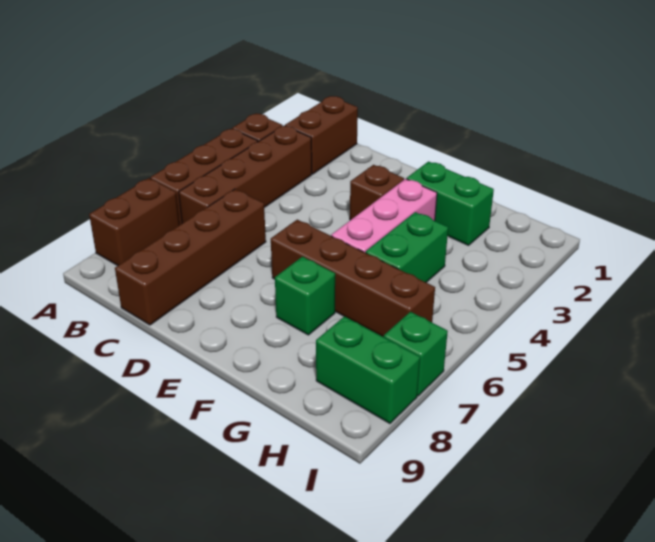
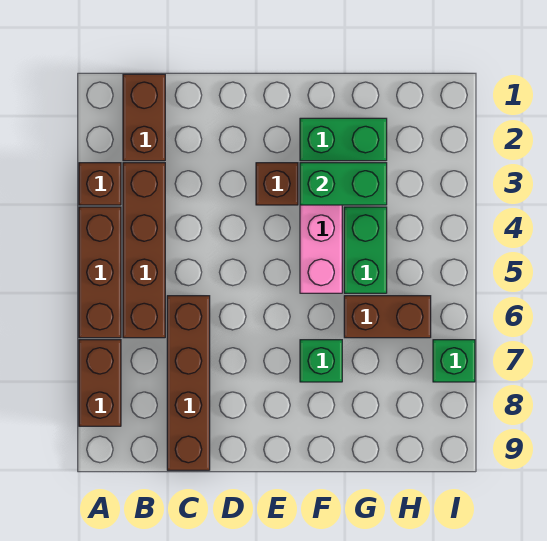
brown brick E6:H6 level 1 -> brown brick G6:H6 level 1
green brick H8:I8 level 1 -> green brick F3:G3 level 2

